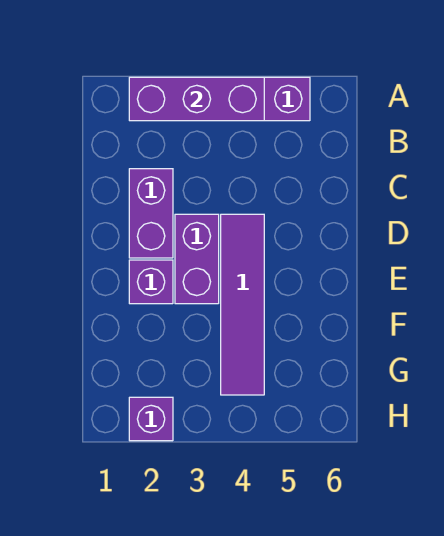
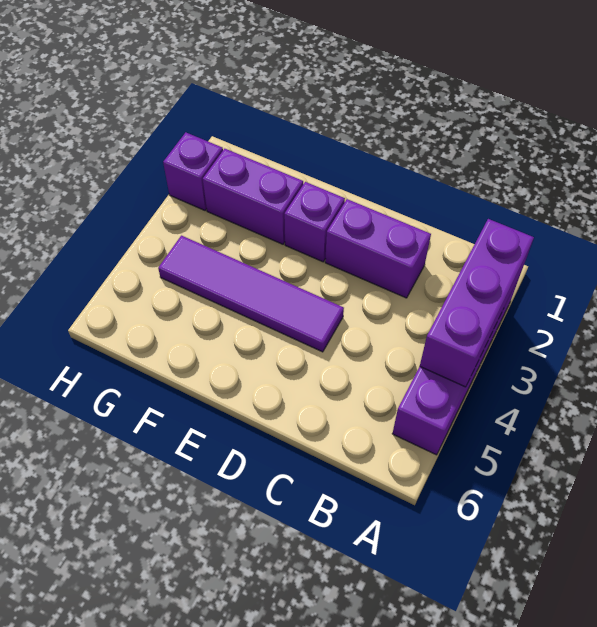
purple brick D3:E3 level 1 -> purple brick F2:G2 level 1

